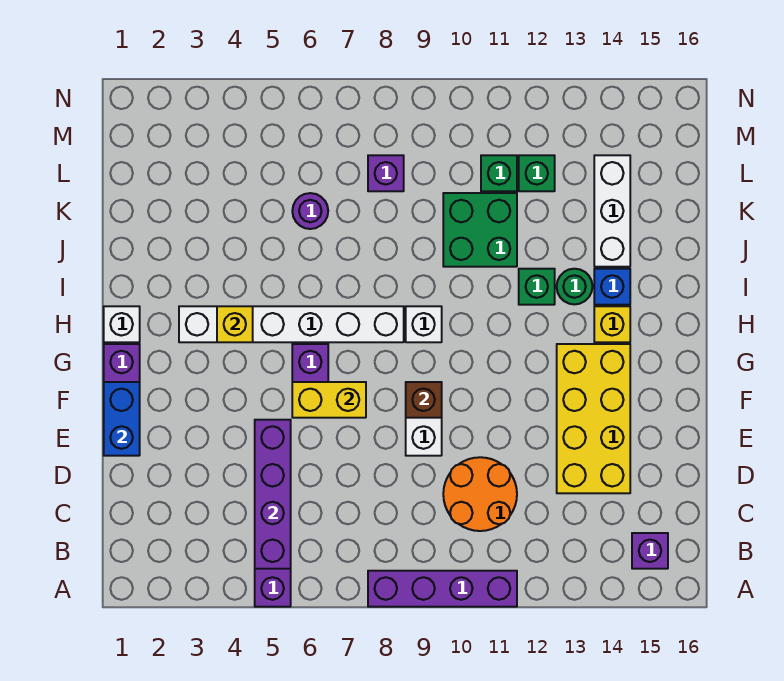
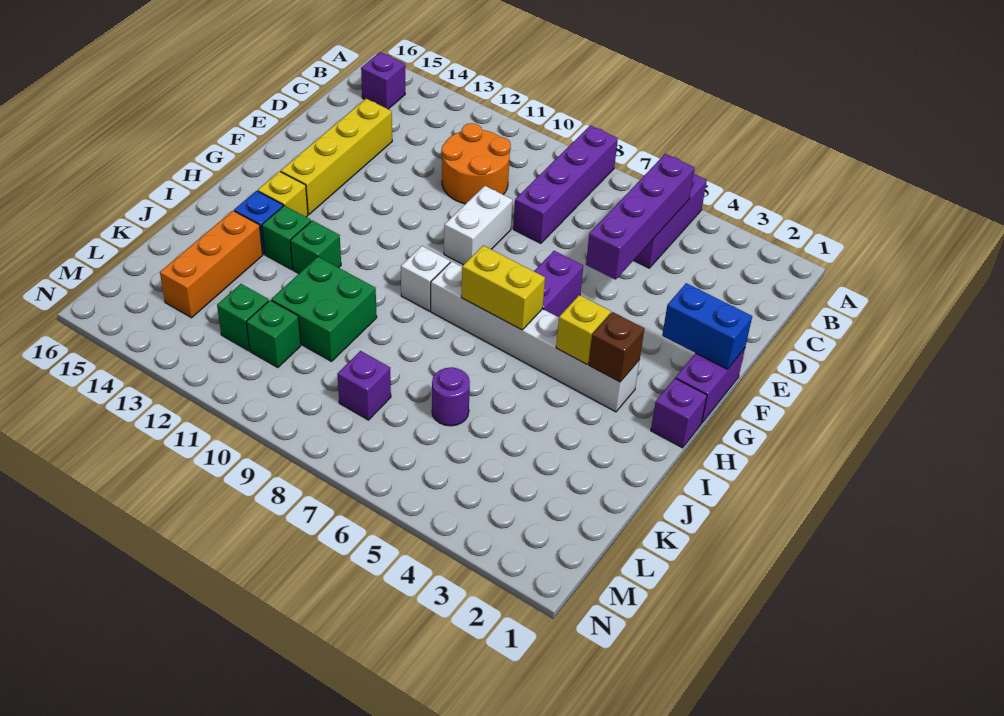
purple brick A8:A11 level 1 -> purple brick A8:D8 level 1
yellow brick D13:G14 level 1 -> yellow brick D14:G14 level 1
blue brick E1:F1 level 2 -> blue brick F1:F2 level 2
yellow brick F6:F7 level 2 -> yellow brick H6:H7 level 2
brown brick F9 level 2 -> brown brick H3 level 2
white brick H1 level 1 -> purple brick H1 level 1
green round brick I13 level 1 -> green brick I13 level 1
white brick J14:L14 level 1 -> orange brick J14:L14 level 1

